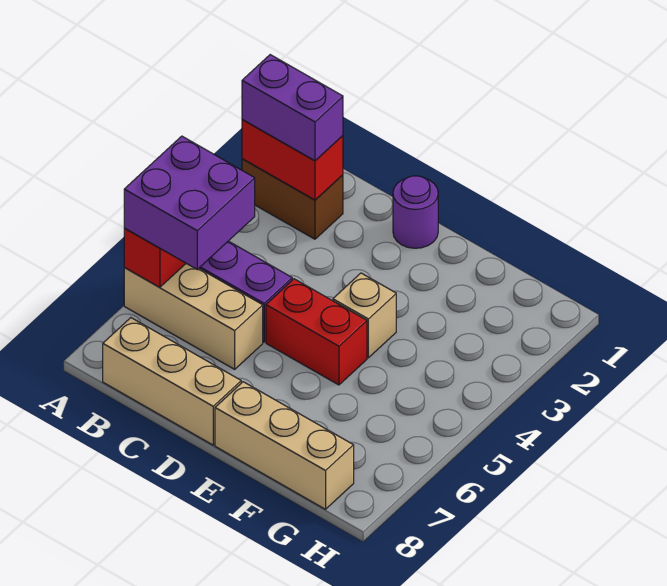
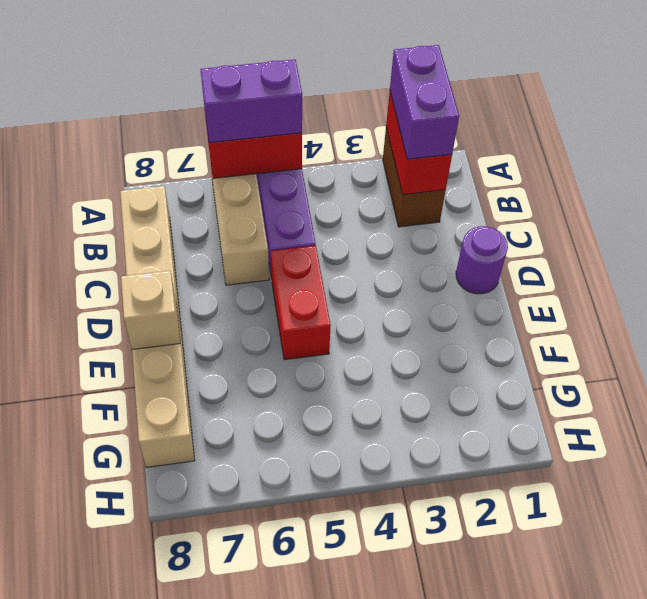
purple brick A5:B6 level 3 -> purple brick A5:A6 level 3
tan brick E4 level 1 -> tan brick E8 level 2

